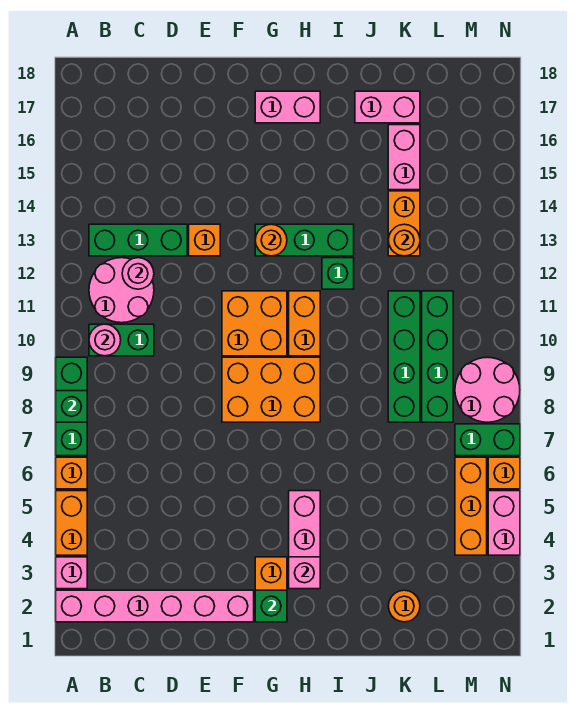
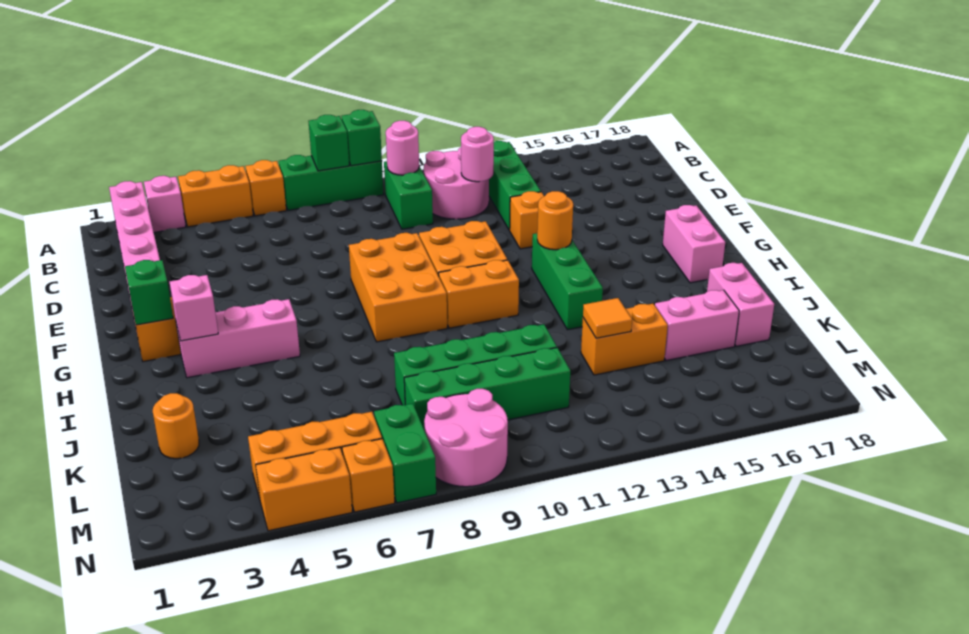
green brick I12 level 1 -> green brick A9 level 2
orange round brick K13 level 2 -> orange tile K13 level 2
pink brick N4:N5 level 1 -> orange brick N4:N5 level 1

